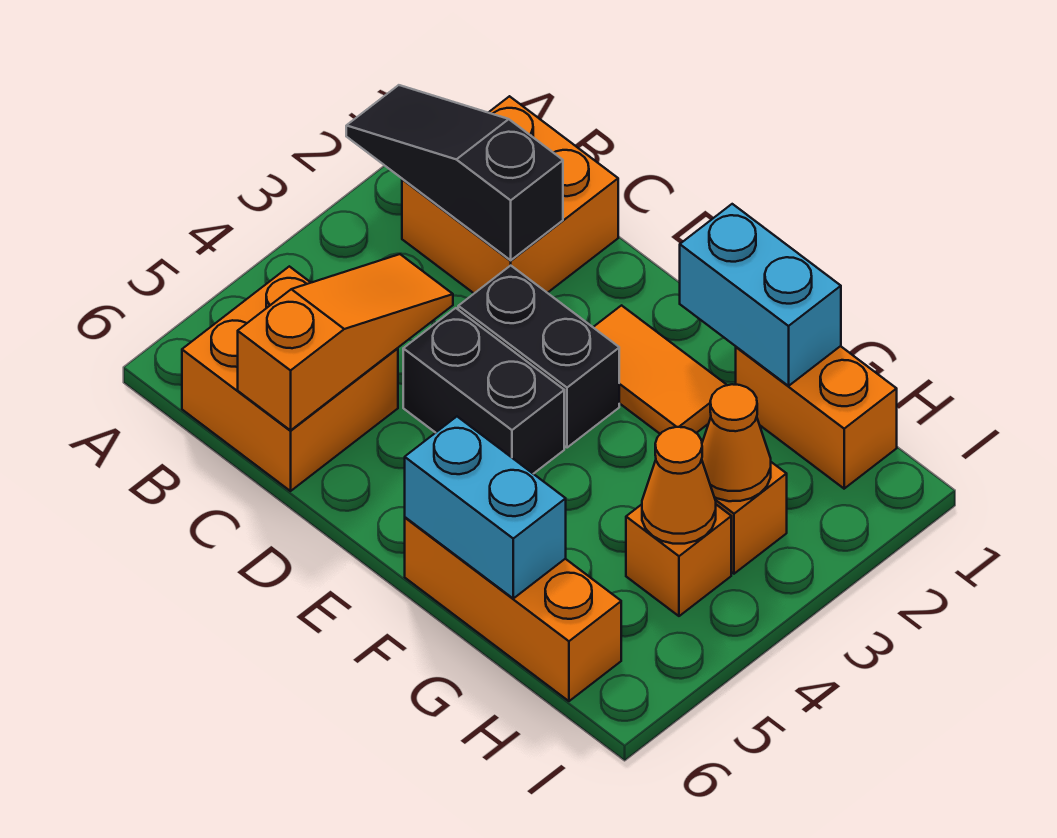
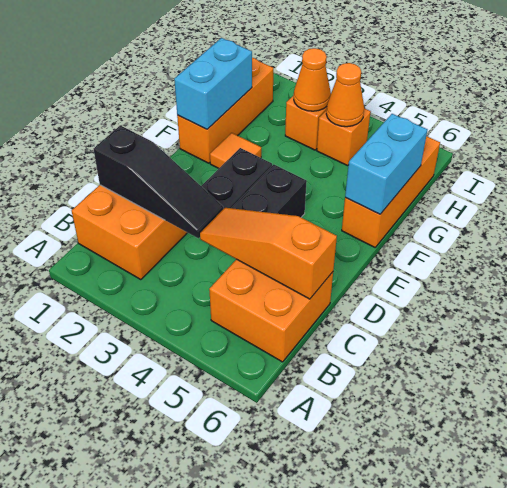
black slope A2:C2 level 2 top C -> black slope C1:C3 level 2 top 1
orange tile E2:F2 level 1 -> orange tile F2 level 1
orange brick G1:H1 level 1 -> orange brick F1:H1 level 1

